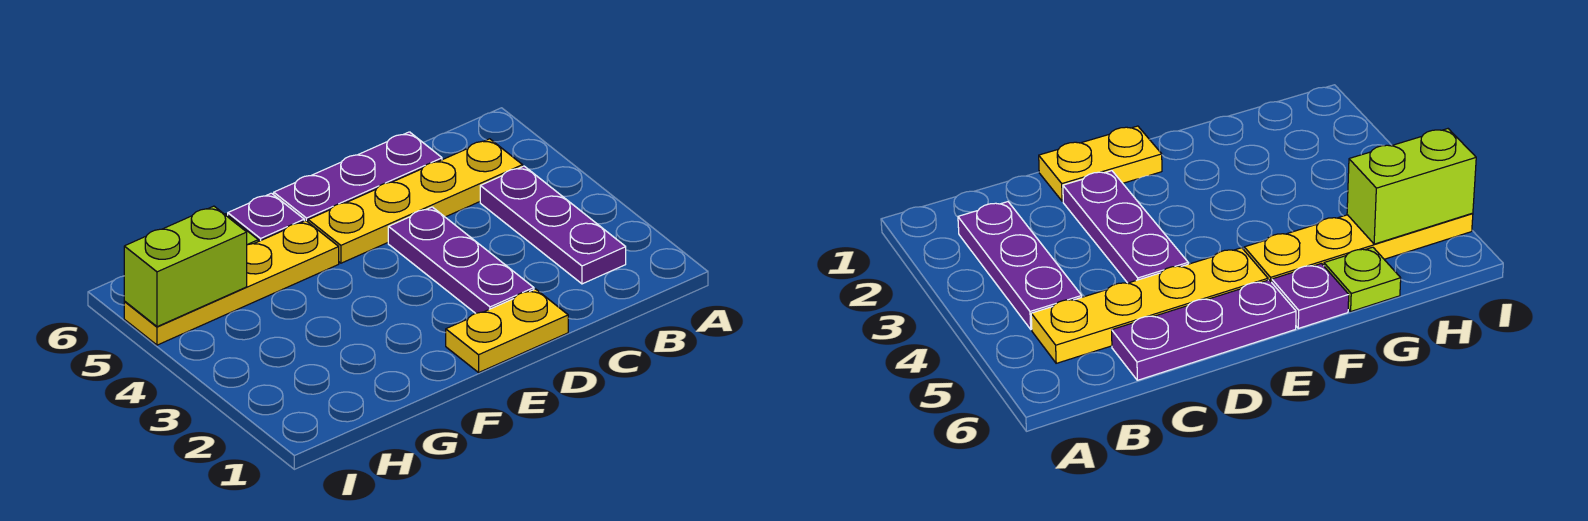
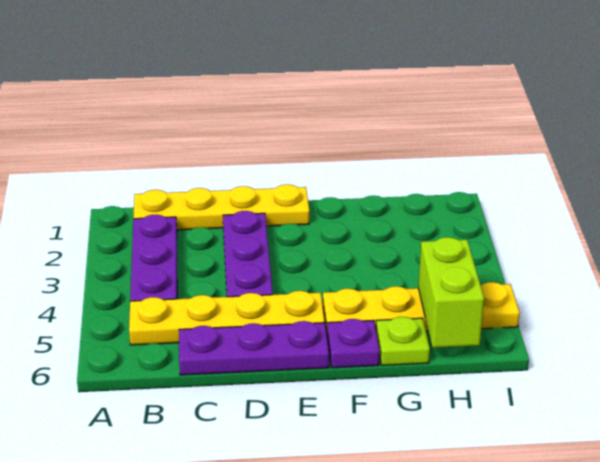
yellow plate D1:E1 level 1 -> yellow plate B1:E1 level 1
lime brick H5:I5 level 2 -> lime brick H5:H6 level 2

